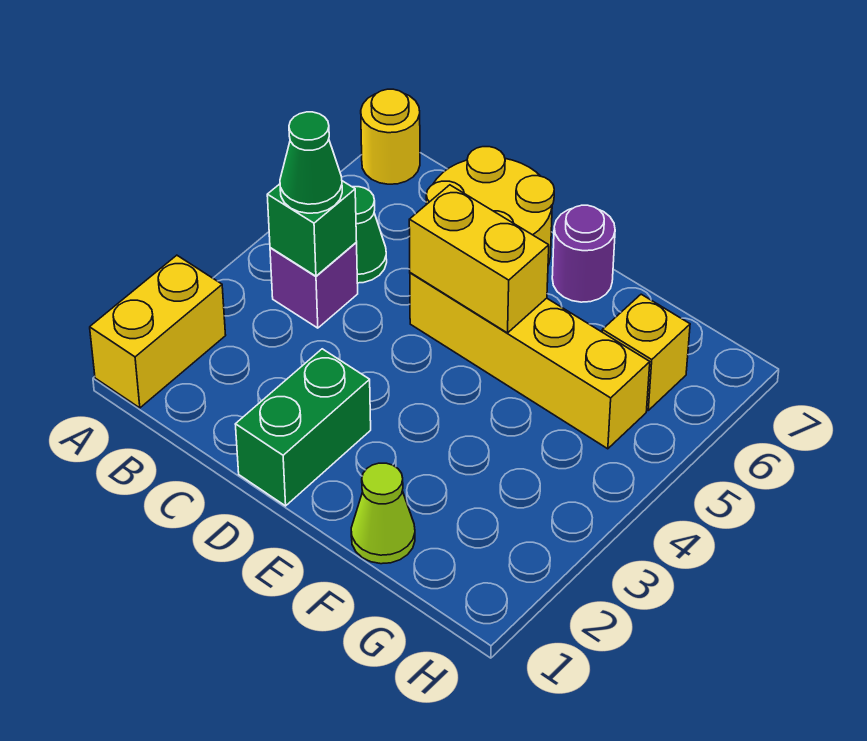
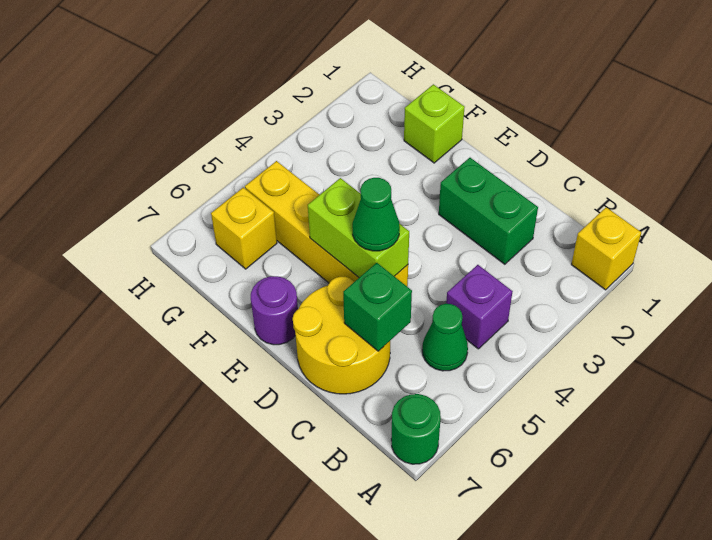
yellow brick A1:A2 level 1 -> yellow brick A1 level 1
yellow round brick A7 level 1 -> green round brick A7 level 1
green brick B4 level 2 -> green brick C6 level 2
green cone B4 level 3 -> green cone D5 level 3
green brick D1:D2 level 1 -> green brick C2:D2 level 1
yellow brick D5:E5 level 2 -> lime brick D5:E5 level 2
lime cone F1 level 1 -> lime brick F1 level 1

